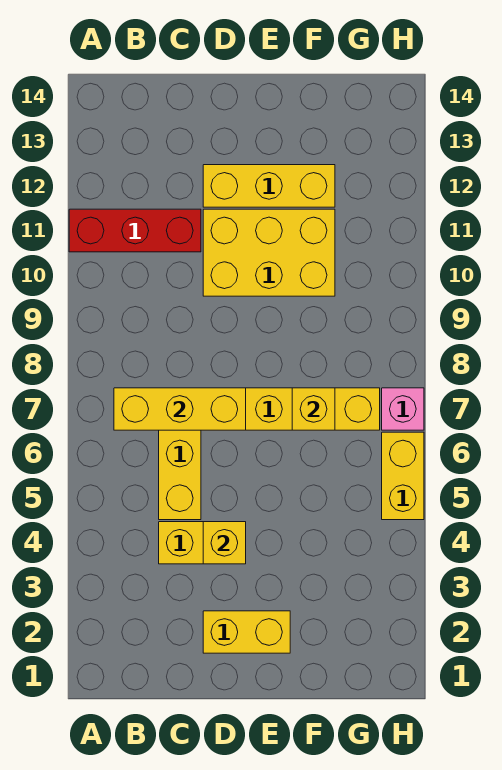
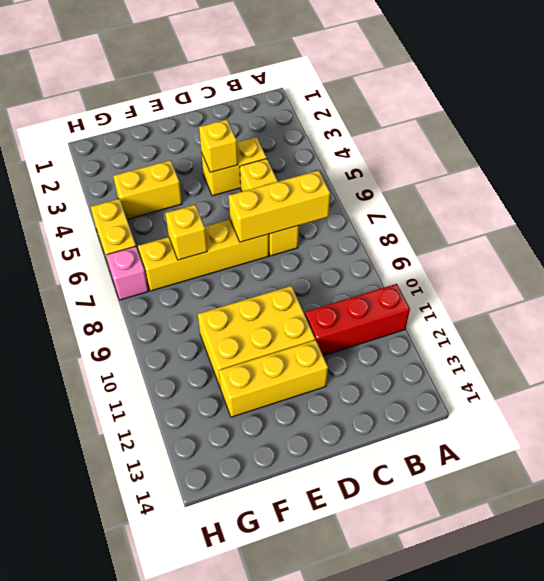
yellow brick D2:E2 level 1 -> yellow brick F4:G4 level 1

